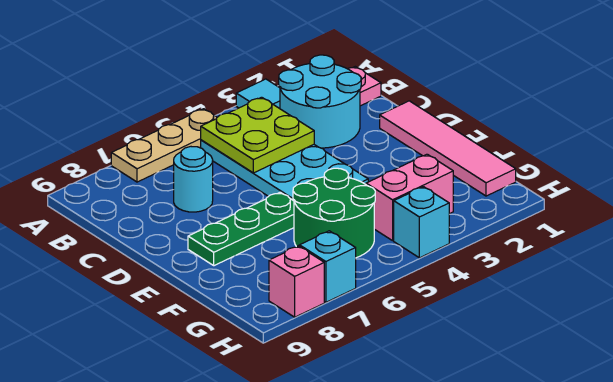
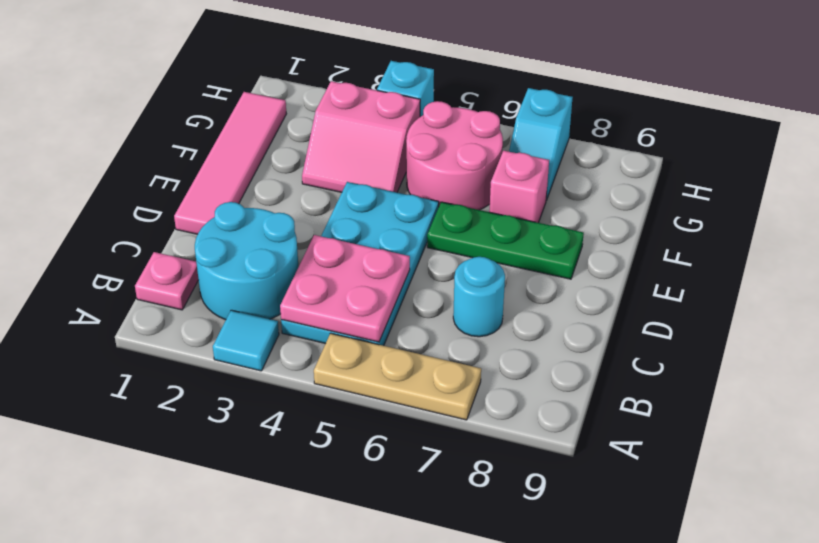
lime plate B4:C5 level 2 -> pink plate B4:C5 level 2
green round brick F5:G6 level 1 -> pink round brick F5:G6 level 1
pink brick H8 level 1 -> pink brick F7 level 1

